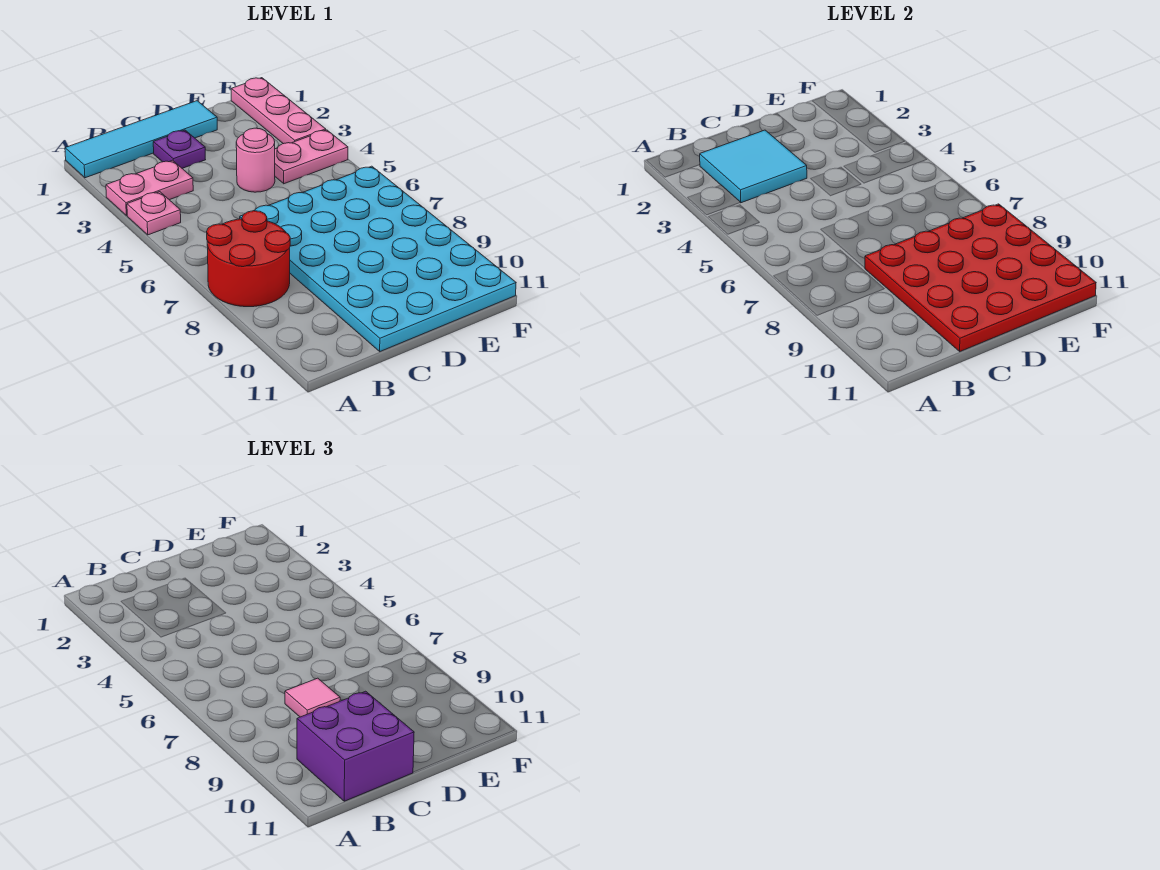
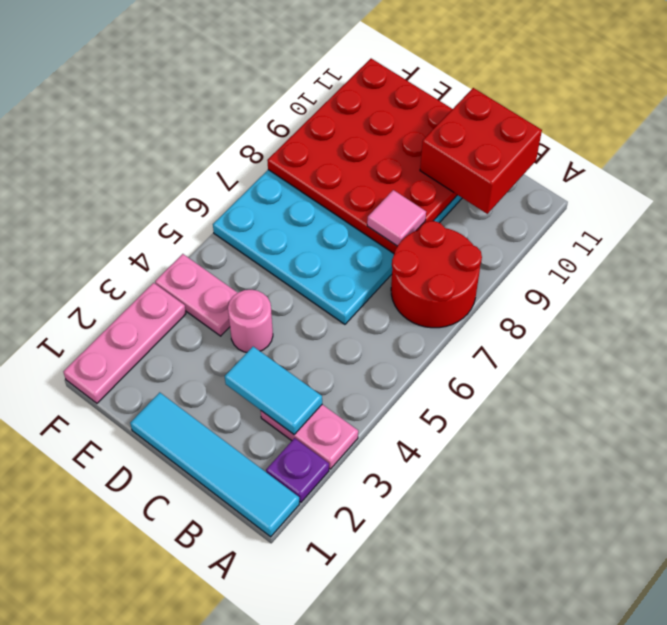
pink plate A4 level 1 -> none
cyan tile B2:C3 level 2 -> cyan tile B3:C3 level 2
purple brick B10:C11 level 3 -> red brick B10:C11 level 3
purple plate C2 level 1 -> purple plate A2 level 1

